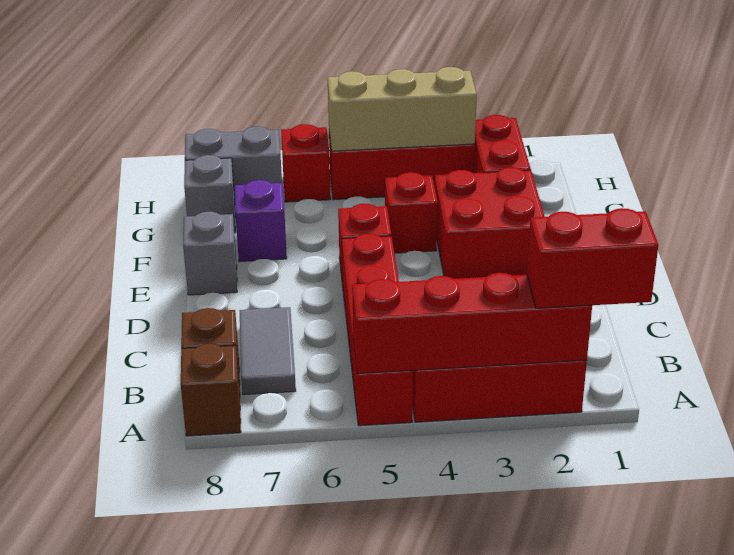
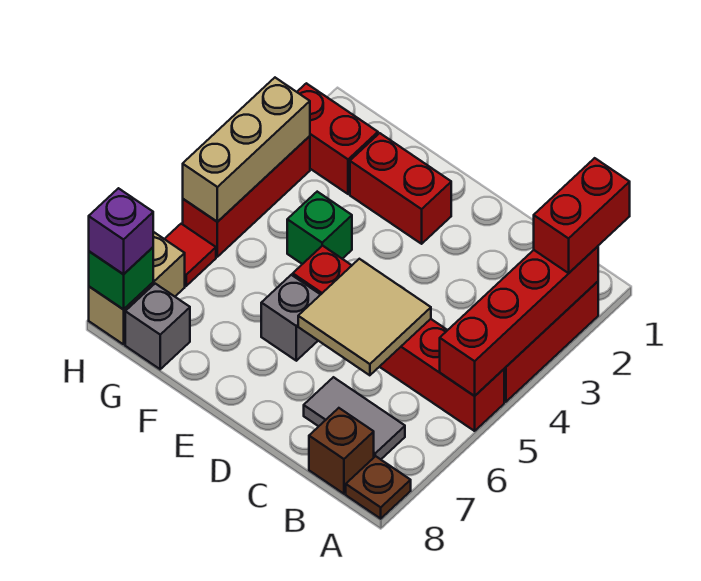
brown brick A8 level 1 -> brown plate A8 level 1
none -> tan tile C5:D6 level 2
red brick E2:F3 level 1 -> red brick E2:F2 level 1
grey brick E8 level 1 -> grey brick E6 level 1
red brick F4 level 1 -> green brick F4 level 1
purple brick F7 level 1 -> purple brick H8 level 3
red brick H6 level 1 -> red tile H6 level 1
grey brick H7:H8 level 1 -> tan brick H7:H8 level 1
none -> green brick H8 level 2

